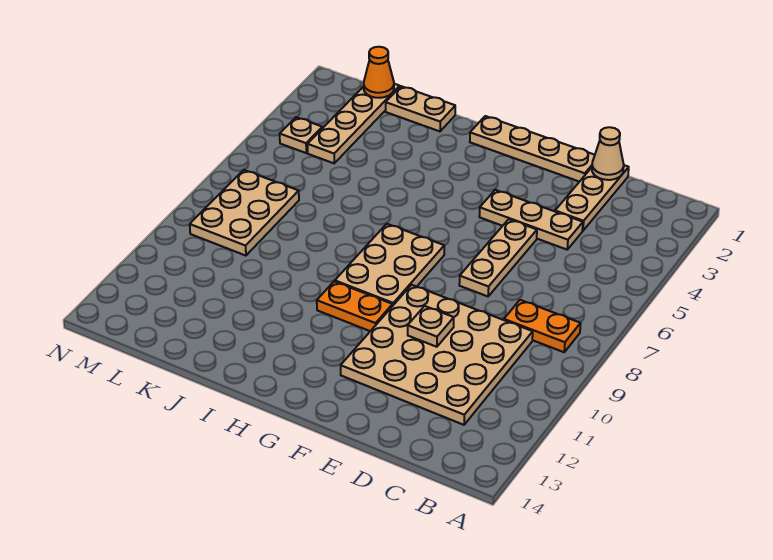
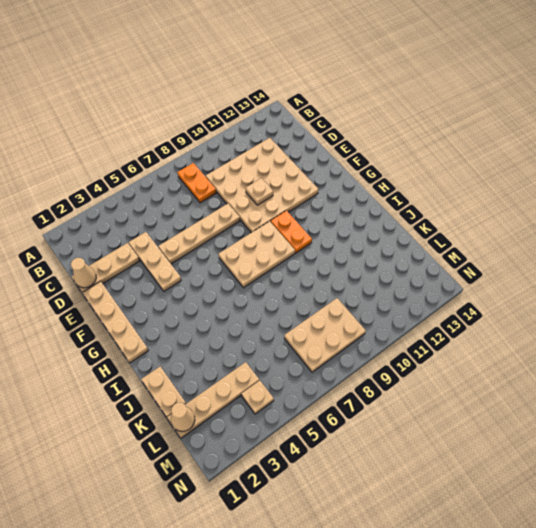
tan plate E5:E7 level 1 -> tan plate E5:E8 level 1
orange cone L1 level 2 -> tan cone L1 level 2

